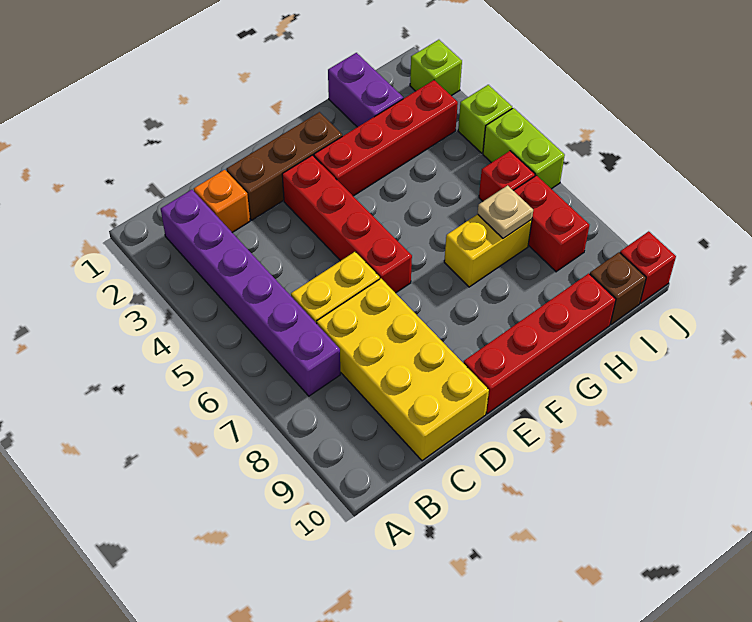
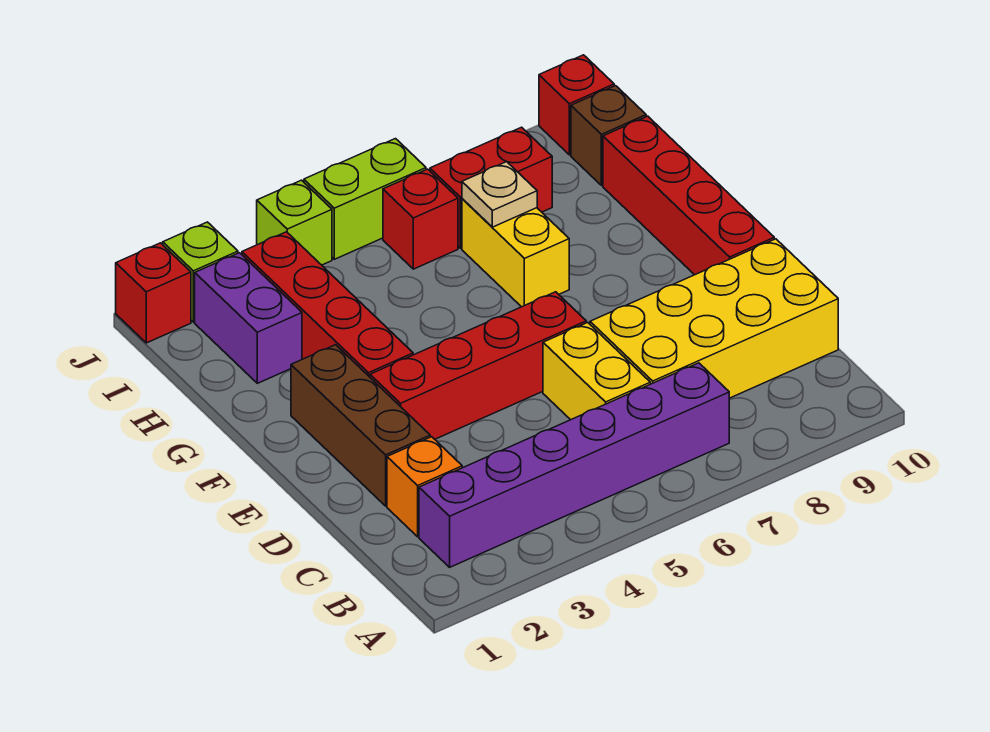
purple brick H1:H2 level 1 -> purple brick H2:I2 level 1
none -> red brick J1 level 1

